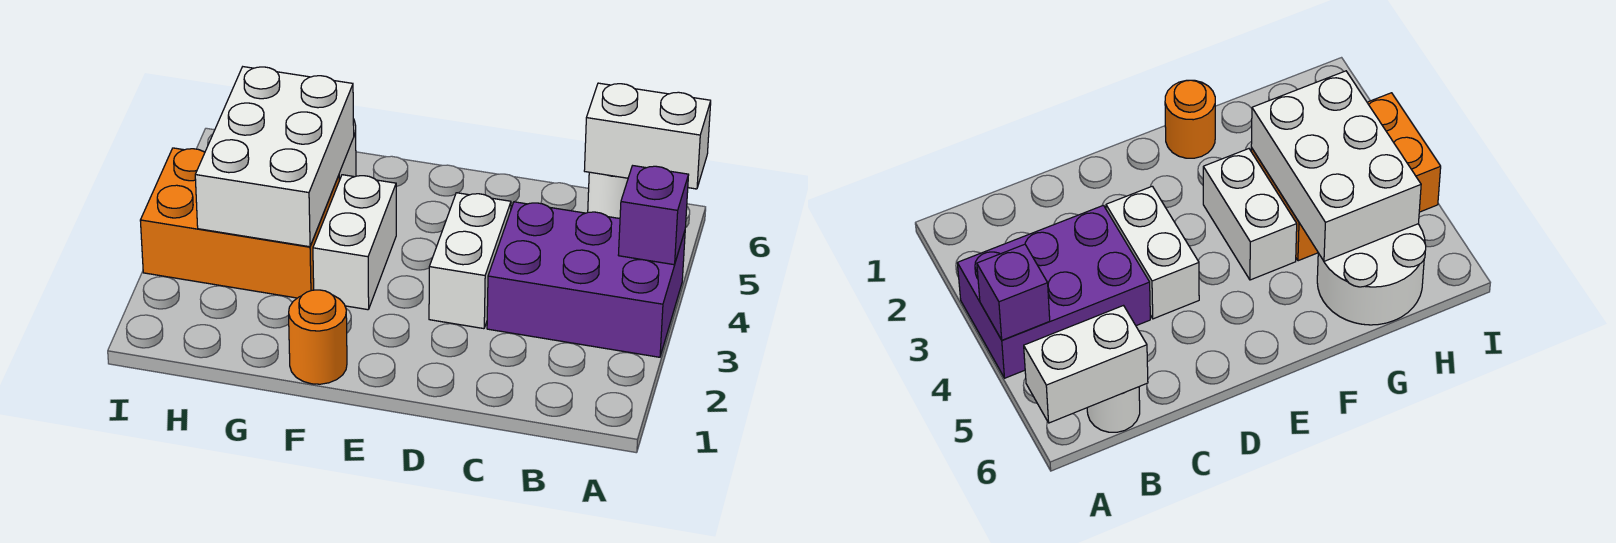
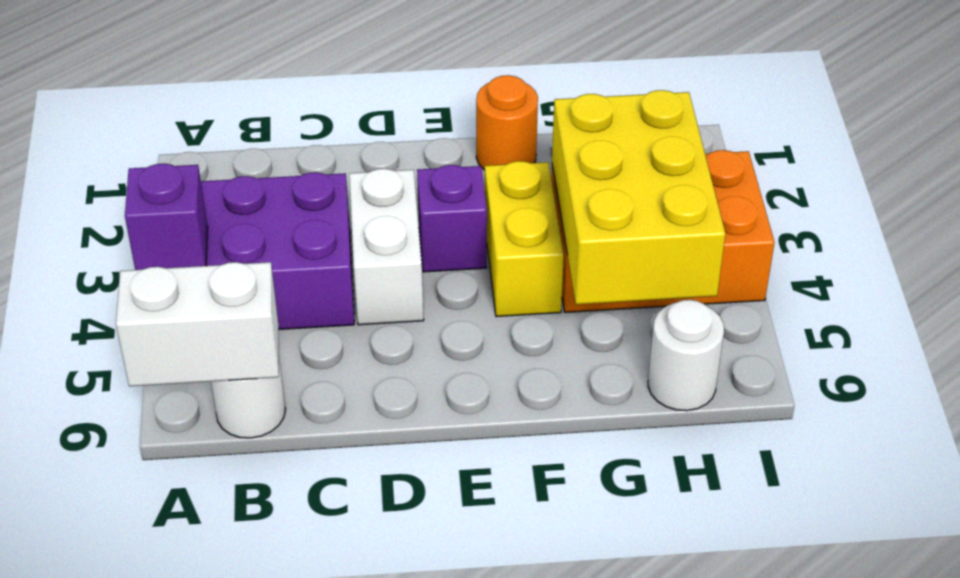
none -> purple brick E3 level 1
white brick F3:F4 level 1 -> yellow brick F3:F4 level 1
white brick G3:H5 level 2 -> yellow brick G3:H5 level 2
white round brick G5:H6 level 1 -> white round brick H6 level 1

